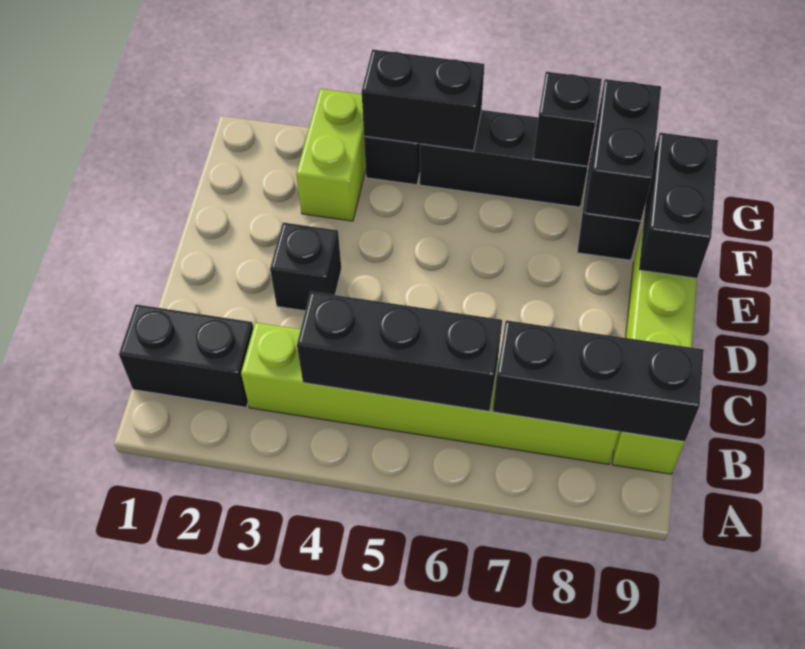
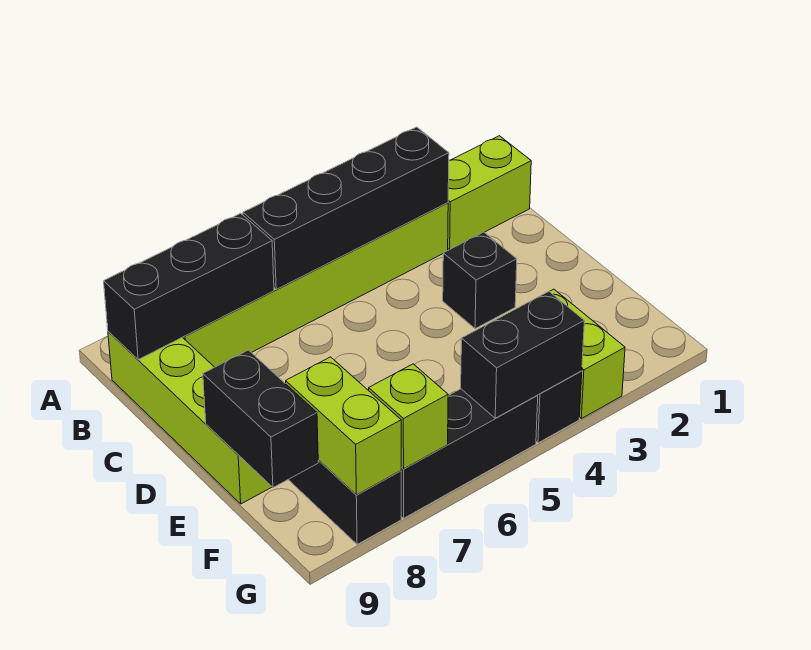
black brick B1:B2 level 1 -> lime brick B1:B2 level 1
black brick B4:B6 level 2 -> black brick B3:B6 level 2
black brick F8:G8 level 2 -> lime brick F8:G8 level 2
black brick G7 level 2 -> lime brick G7 level 2

